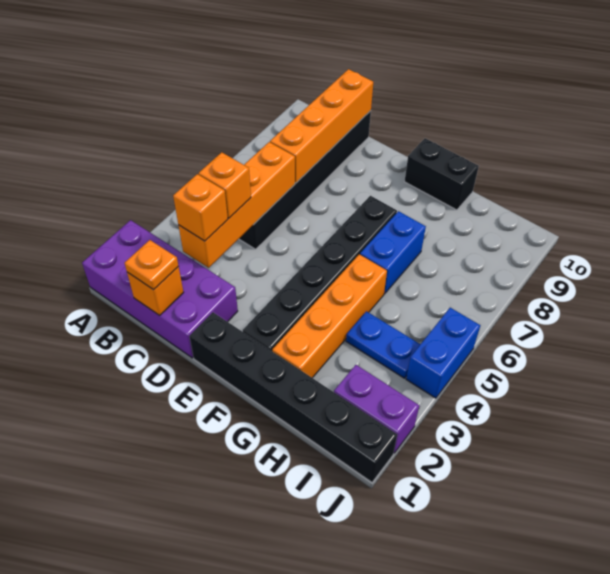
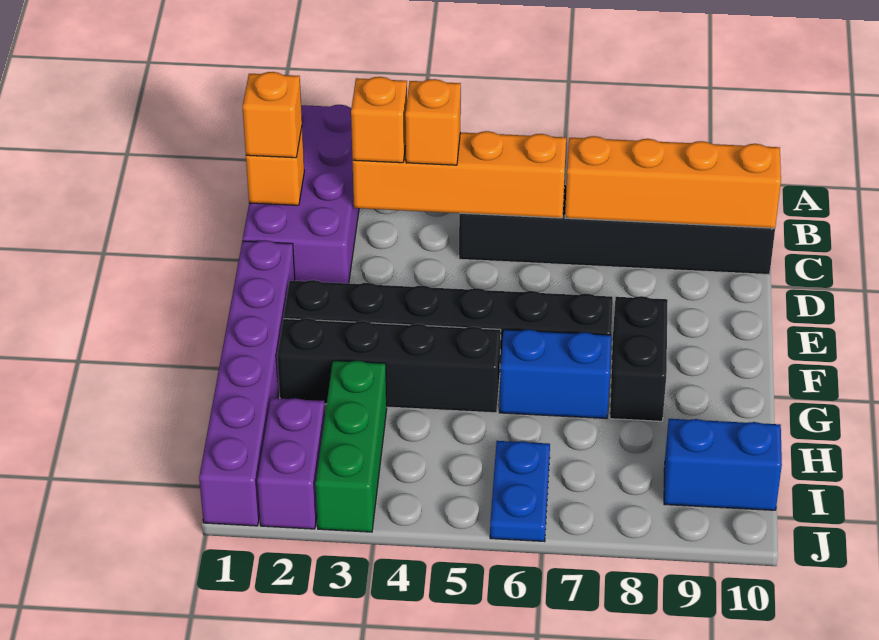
orange plate C1 level 3 -> orange brick C1 level 3
black brick E1:J1 level 1 -> purple brick E1:J1 level 1
black brick F10:G10 level 1 -> black brick F8:G8 level 1
orange brick G2:G5 level 1 -> black brick G2:G5 level 1
none -> green brick H3:J3 level 1
blue plate H4:I4 level 1 -> blue plate I6:J6 level 1
blue brick J4:J5 level 1 -> blue brick I9:I10 level 1

